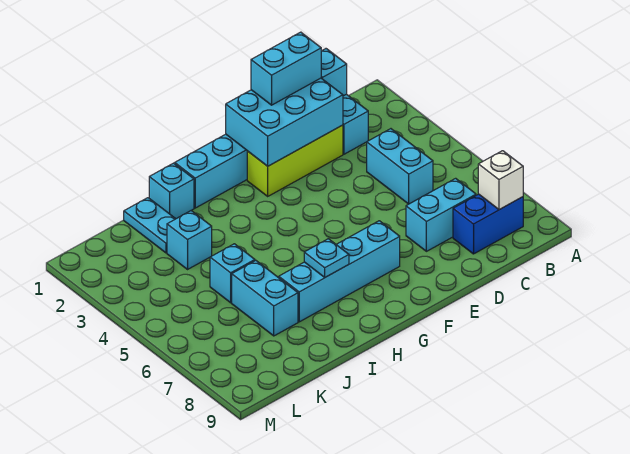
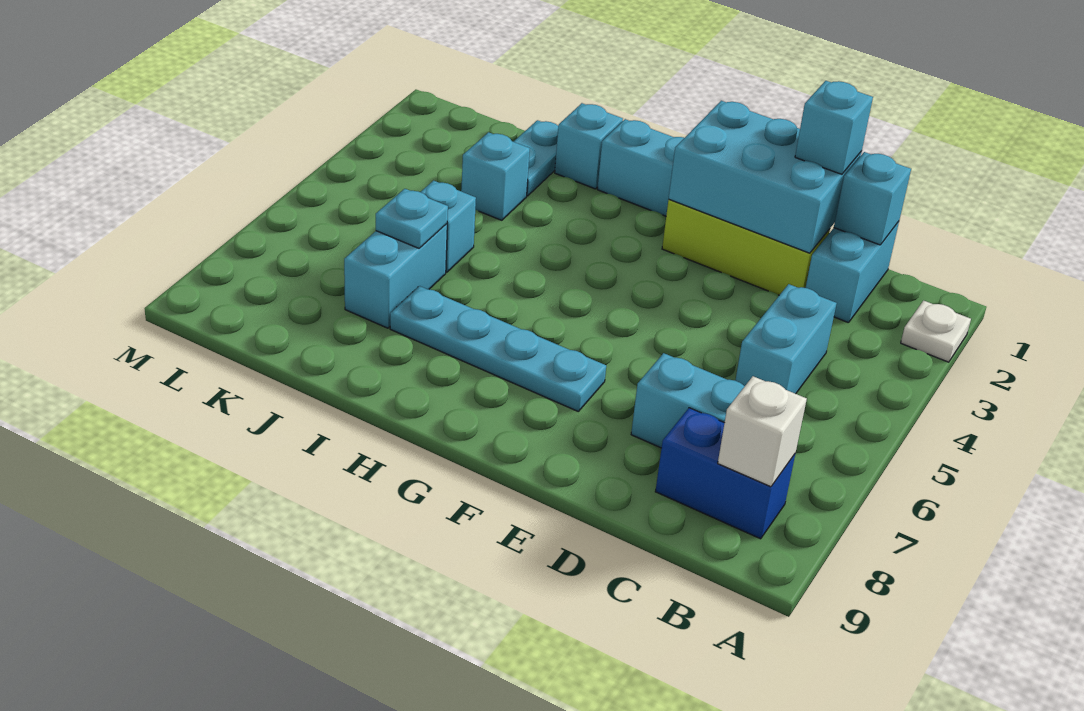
none -> white plate A2 level 1
cyan brick D1:E1 level 3 -> cyan brick D1 level 3
cyan brick F7:I7 level 1 -> cyan plate F7:I7 level 1
cyan plate H7 level 2 -> cyan plate J6 level 2

